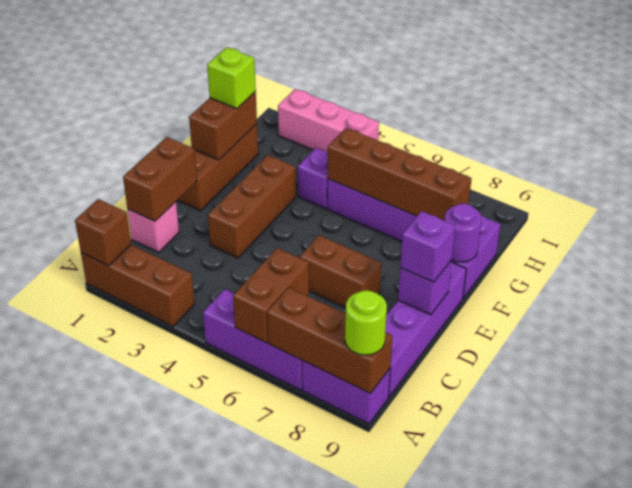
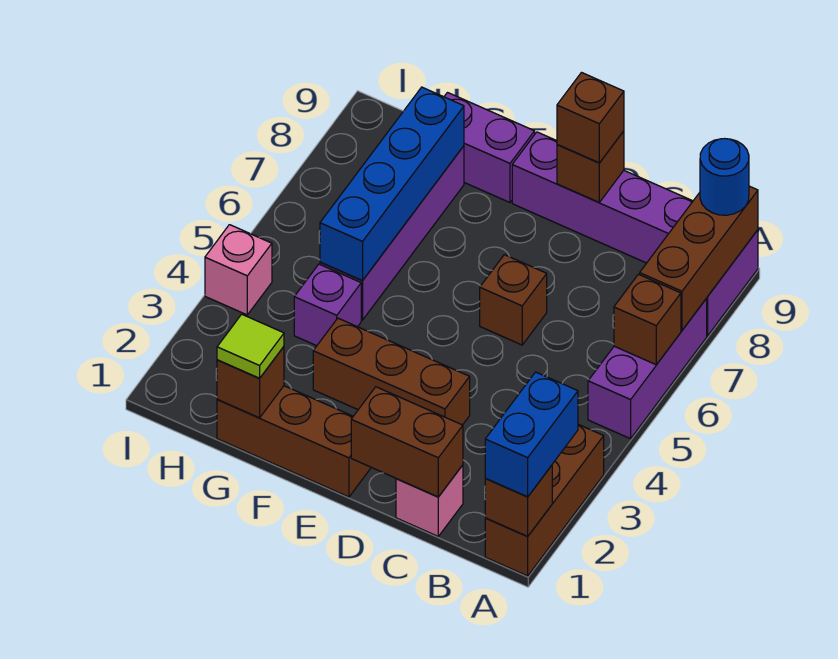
none -> blue brick A1:A2 level 3
brown brick A6:B6 level 2 -> brown brick A6 level 2
lime round brick A9 level 3 -> blue round brick A9 level 3
brown brick D6:D7 level 1 -> brown brick D6 level 1
purple brick D9 level 2 -> brown brick D9 level 2
purple brick D9 level 3 -> brown brick D9 level 3
brown brick F1:G1 level 2 -> brown brick G1 level 2
purple round brick F9 level 2 -> none
lime brick G1 level 3 -> lime tile G1 level 3
brown brick G5:G8 level 2 -> blue brick G5:G8 level 2
pink brick I2:I4 level 1 -> pink brick I4 level 1

